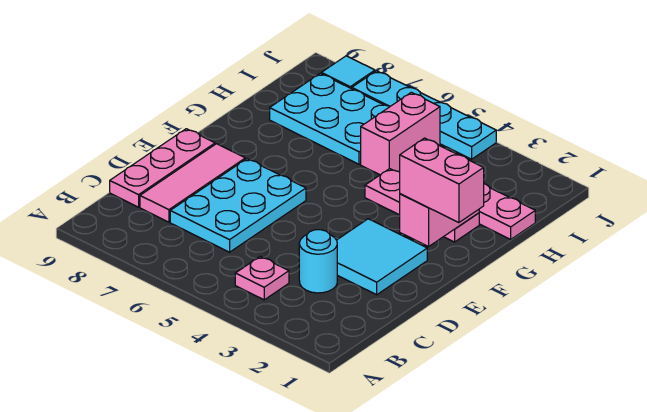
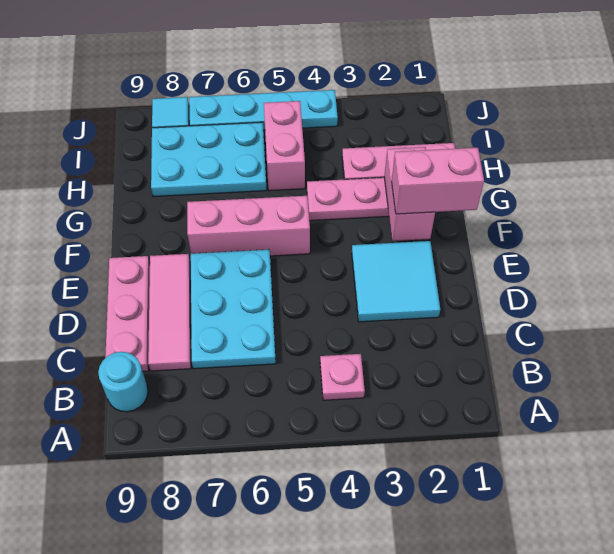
cyan round brick C3 level 1 -> cyan round brick B9 level 1
none -> pink brick F5:F7 level 1

